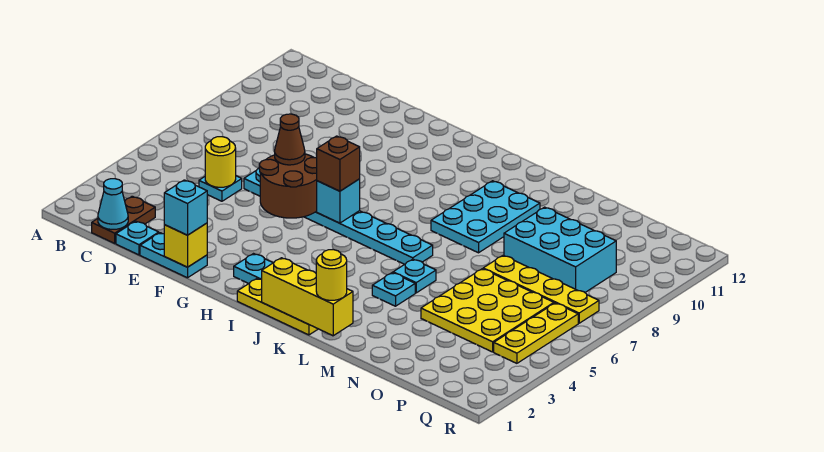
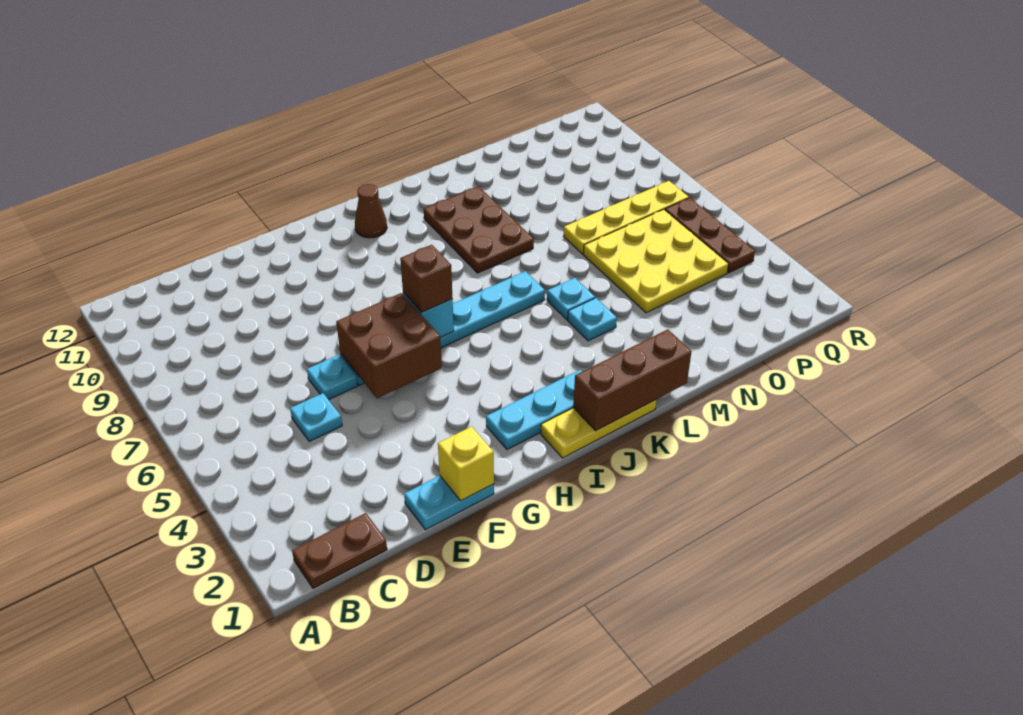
brown plate C1:C2 level 1 -> brown plate B1:C1 level 1
cyan cone C1 level 2 -> none
cyan plate D1 level 1 -> none
yellow round brick D5 level 2 -> none
cyan brick F1 level 3 -> none
brown round brick F5:G6 level 2 -> brown brick F5:G6 level 2
brown cone F6 level 3 -> brown cone I11 level 1
yellow brick J1:L1 level 2 -> brown brick J1:L1 level 2
cyan plate K8:L10 level 1 -> brown plate K8:L10 level 1
yellow round brick L1 level 3 -> none
cyan brick N8:P9 level 1 -> none
yellow plate Q4:Q6 level 1 -> brown plate Q4:Q6 level 1

